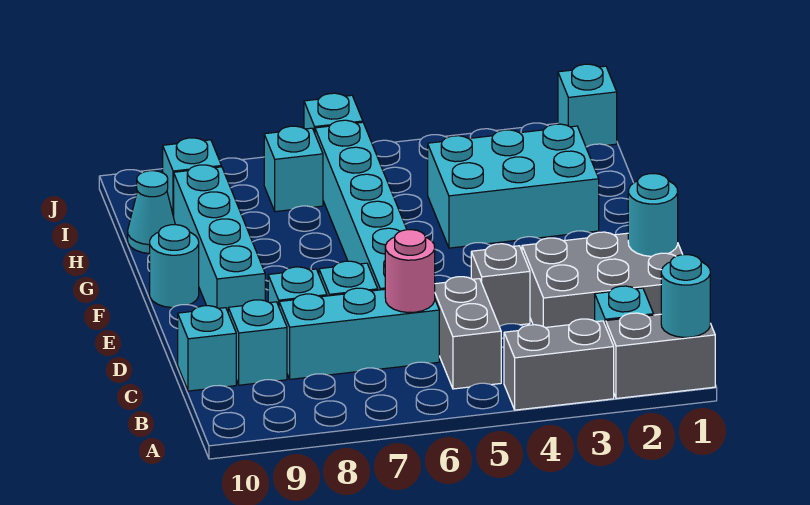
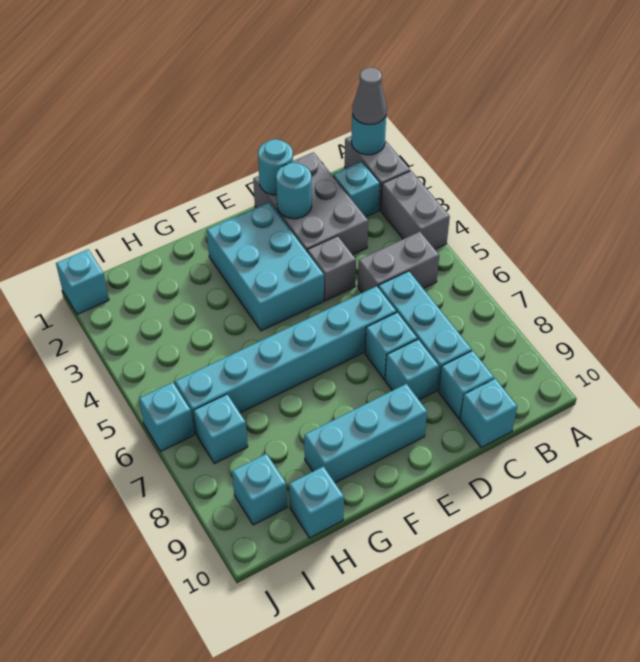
none -> grey cone A1 level 3
pink round brick C6 level 2 -> none
cyan brick E9:H9 level 1 -> cyan brick E9:G9 level 1
cyan round brick F10 level 1 -> cyan round brick D2 level 2
cyan brick G2:H4 level 1 -> cyan brick E2:F4 level 1
cyan cone H10 level 1 -> cyan brick H10 level 1

